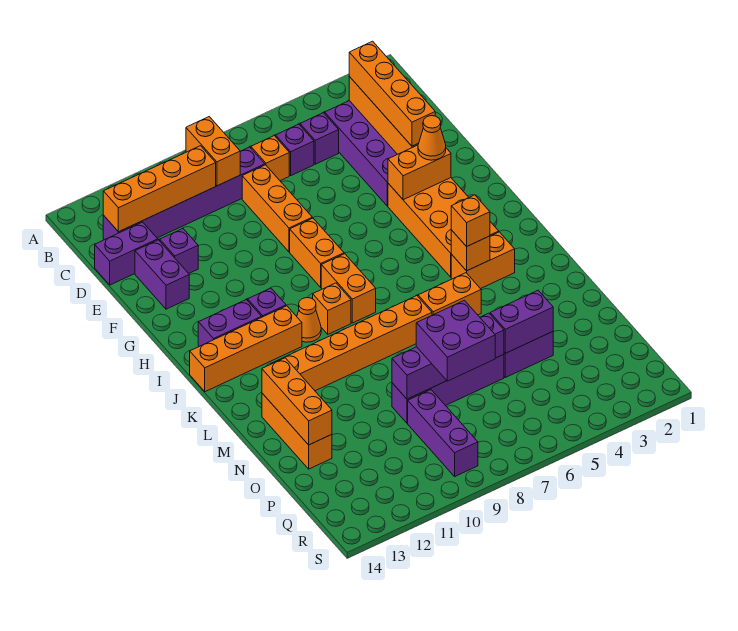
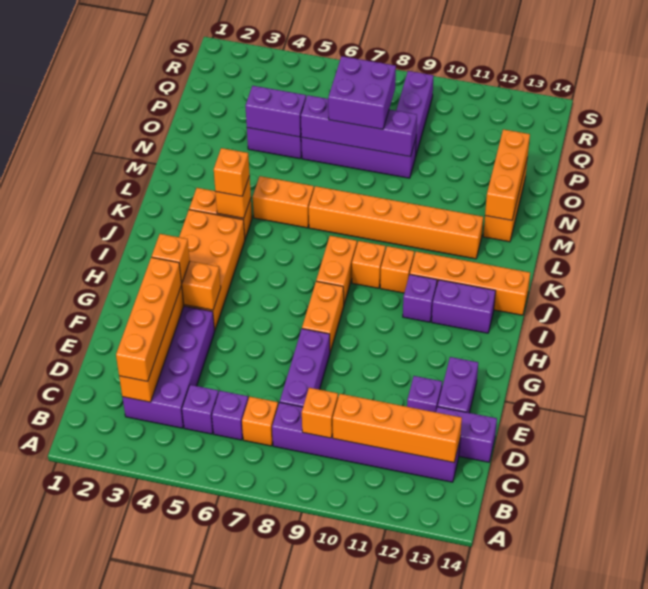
orange brick B9:C9 level 2 -> orange brick C9 level 2
orange brick D8:F8 level 1 -> purple brick D8:F8 level 1
orange cone G3 level 3 -> orange brick G3 level 3
orange cone J10 level 1 -> orange brick J10 level 1

